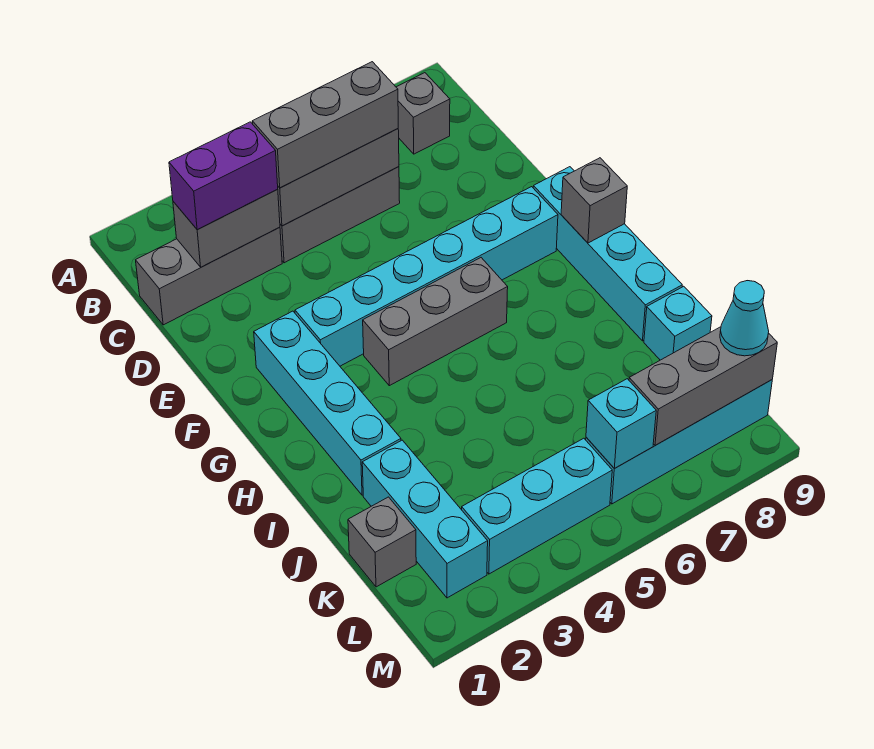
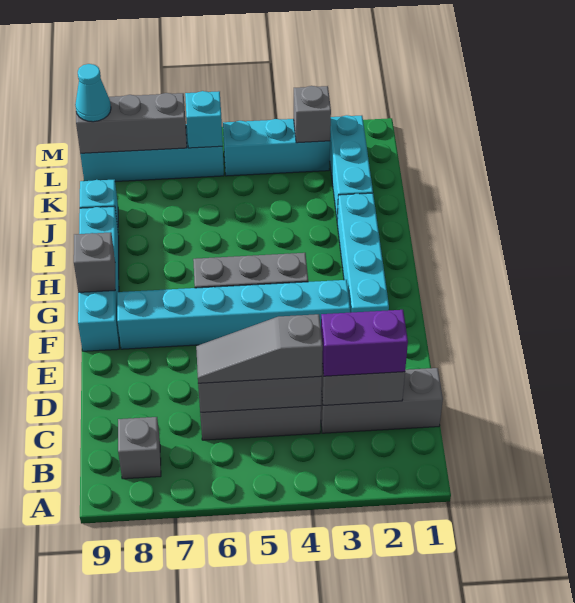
grey brick C4:C6 level 3 -> grey slope C4:C6 level 3 top 4
grey brick K1 level 1 -> grey brick L3 level 2

